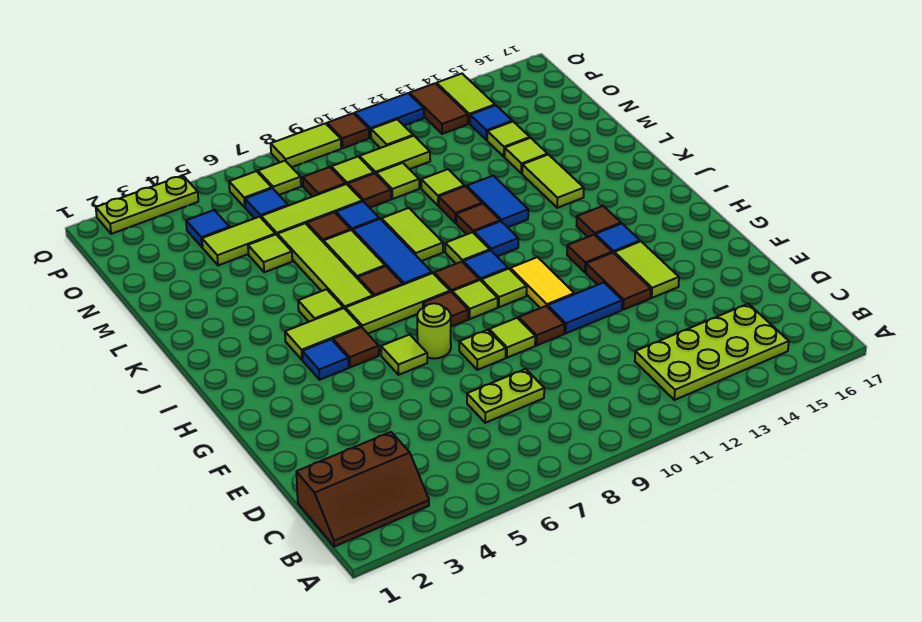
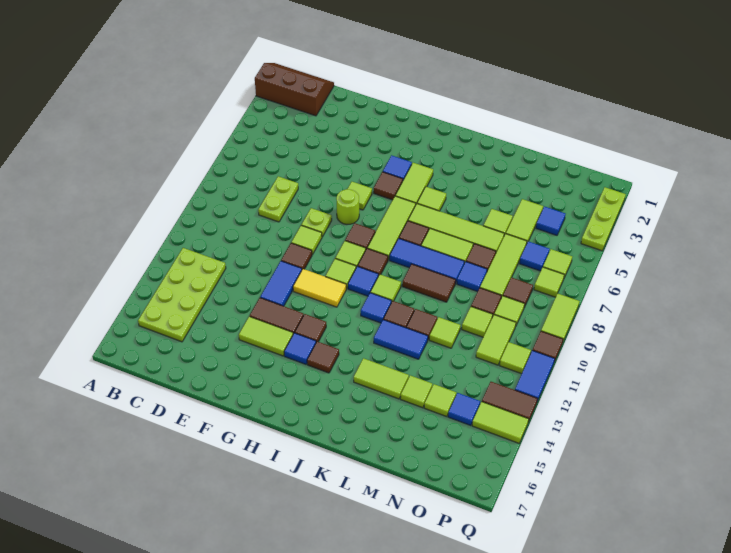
brown slope B1:C3 level 1 top C -> brown slope A1:C2 level 1 top 2
lime tile K9:L9 level 1 -> brown tile K9:L9 level 1

